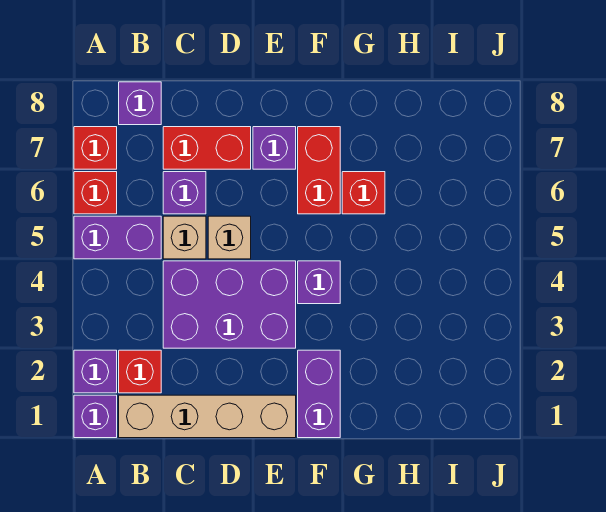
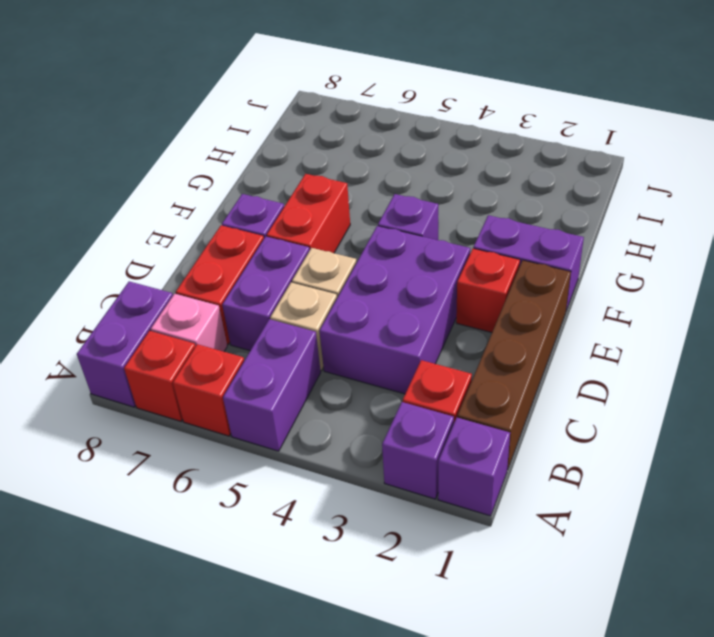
tan brick B1:E1 level 1 -> brown brick B1:E1 level 1
none -> pink brick B7 level 1
purple brick B8 level 1 -> purple brick A8:B8 level 1
purple brick C6 level 1 -> purple brick C6:D6 level 1
red brick F6:F7 level 1 -> red brick E6:F6 level 1
red brick G6 level 1 -> red brick E2 level 1

